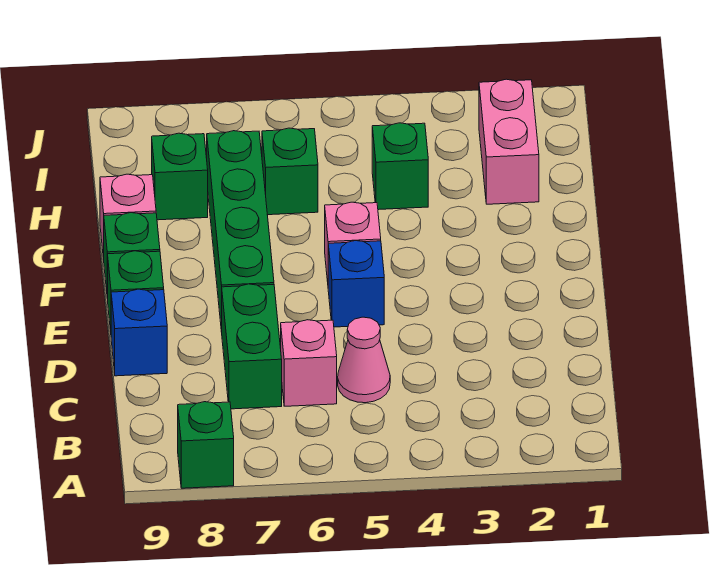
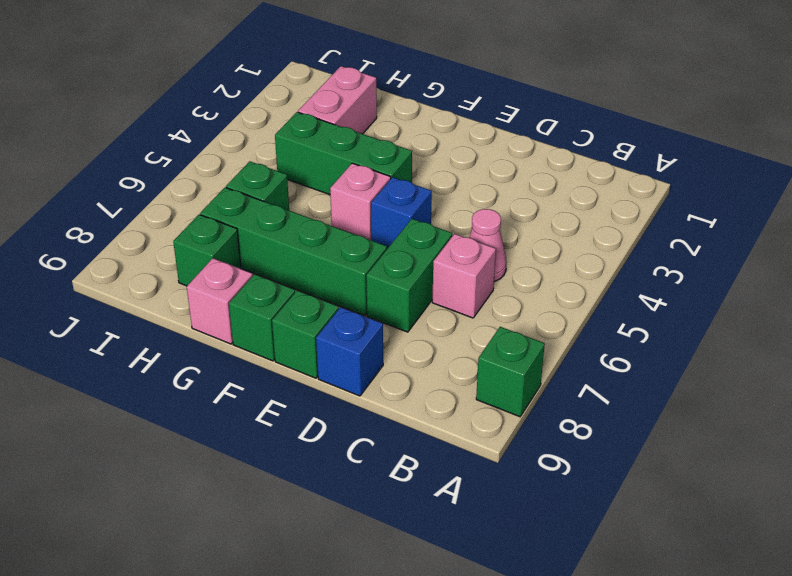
green brick C7:D7 level 1 -> green brick D6:D7 level 1
pink brick H2:I2 level 1 -> pink brick H2:H3 level 1
green brick H4 level 1 -> green brick F4:H4 level 1

